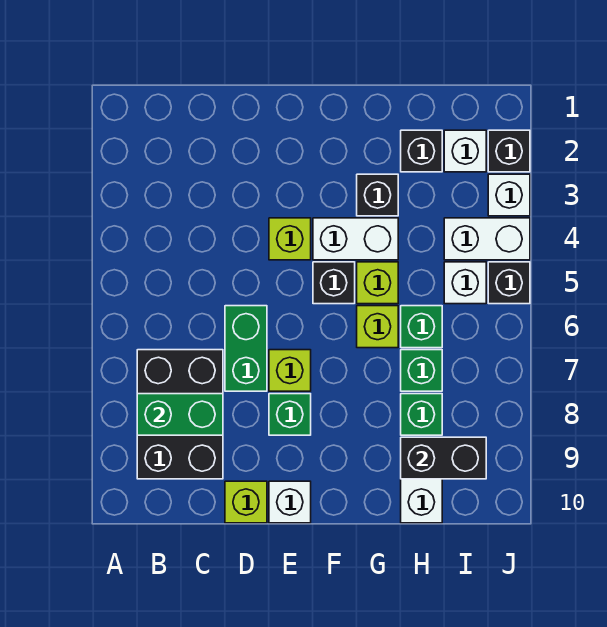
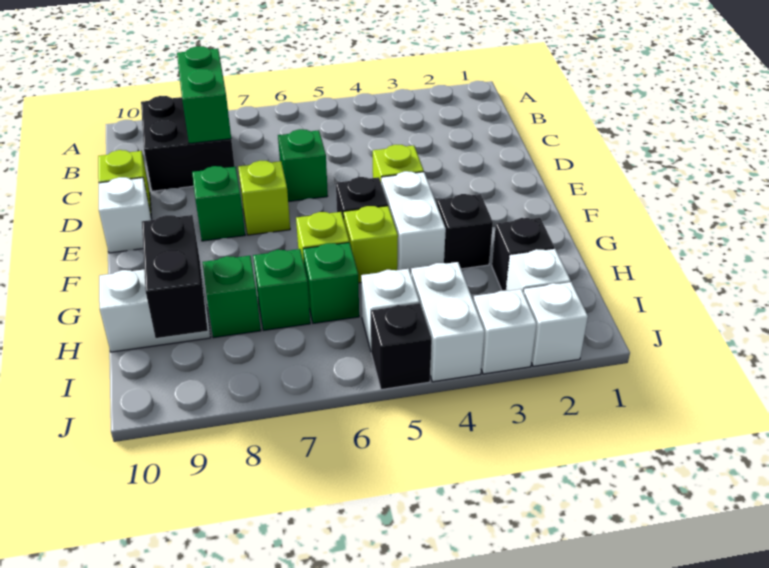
black brick B7:C9 level 1 -> black brick B8:C9 level 1
green brick D6:D7 level 1 -> green brick D6 level 1
black brick J2 level 1 -> white brick J2 level 1

